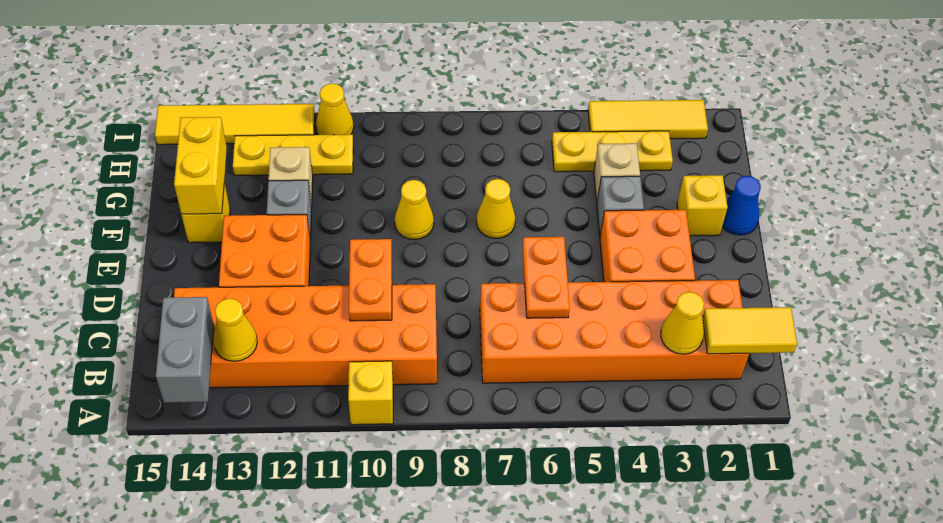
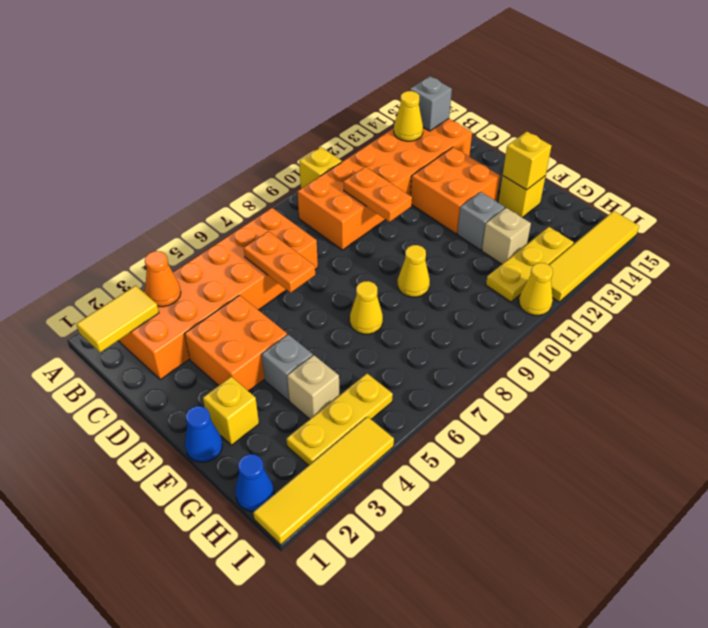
grey brick A14:B14 level 2 -> grey brick B14 level 2
yellow cone B3 level 2 -> orange cone B3 level 2
yellow brick F14:G14 level 2 -> yellow brick F14 level 2
none -> blue cone H1 level 1
yellow tile I2:I4 level 1 -> yellow tile I1:I4 level 1

